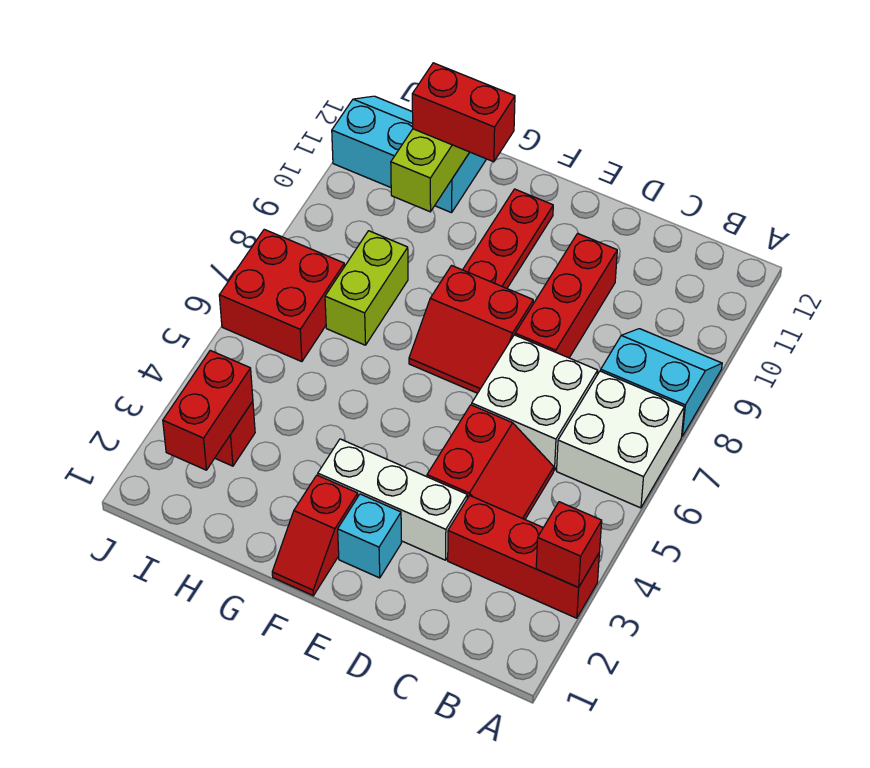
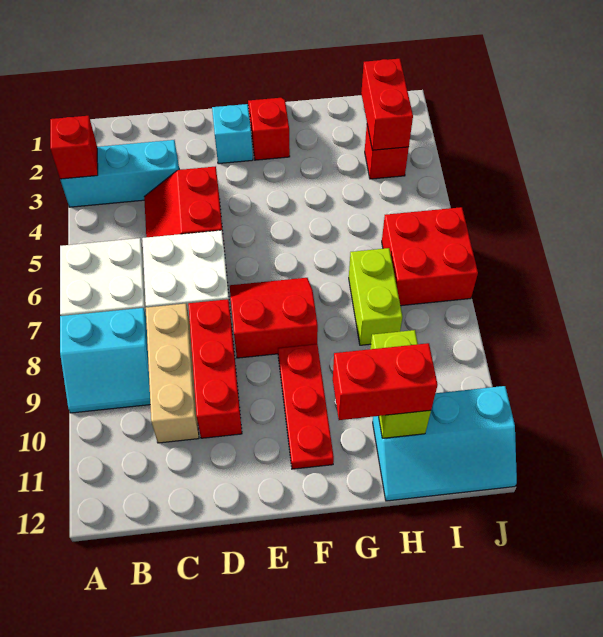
red brick A3:C3 level 1 -> cyan brick A3:C3 level 1
none -> tan brick C8:C10 level 1
white brick D3:F3 level 1 -> none

